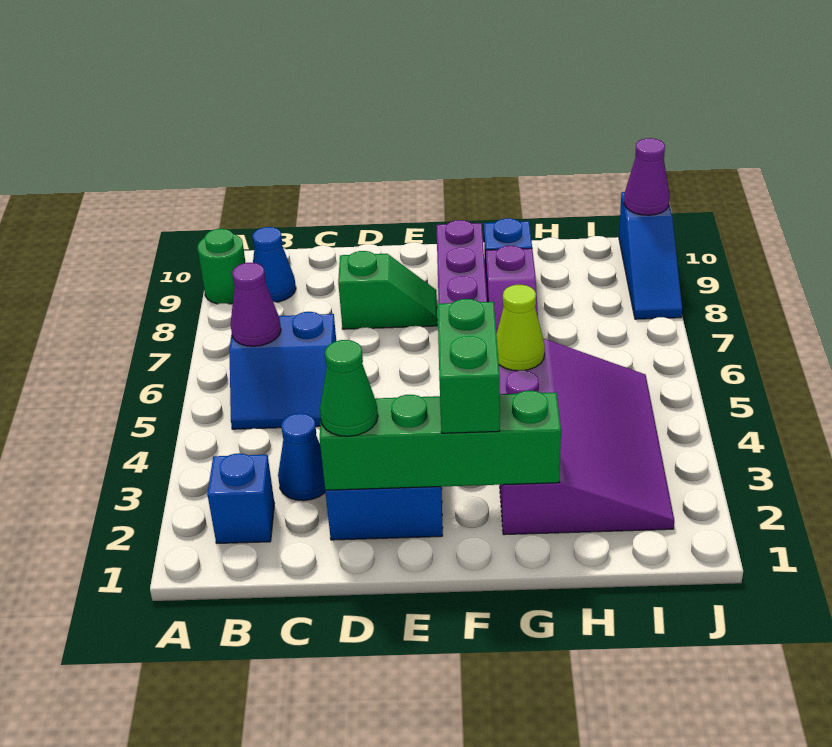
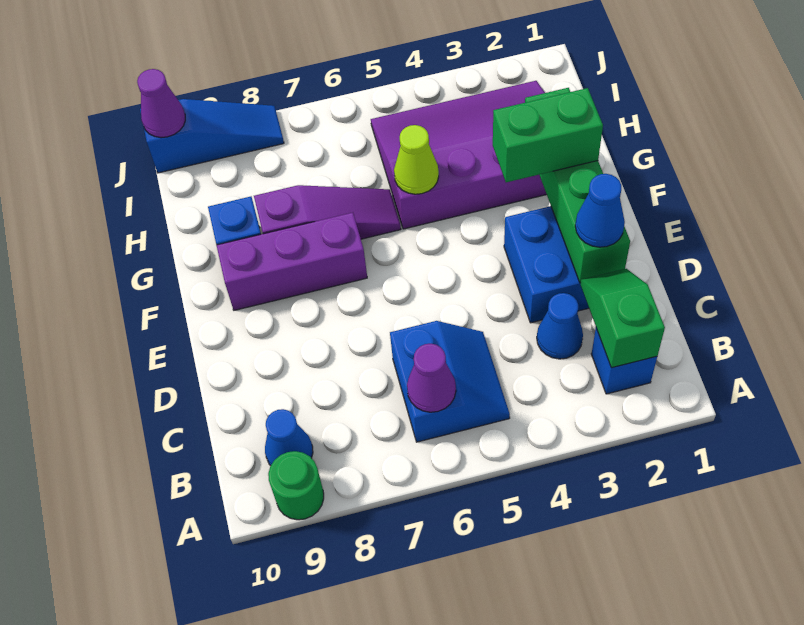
green cone D2 level 3 -> blue cone D2 level 3
green slope D8:E8 level 1 top D -> green slope B2:C2 level 2 top B

